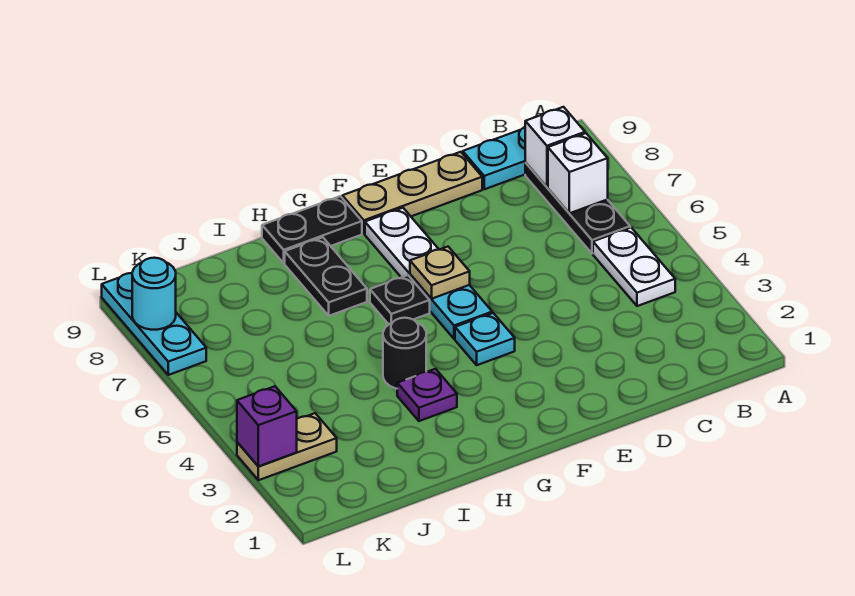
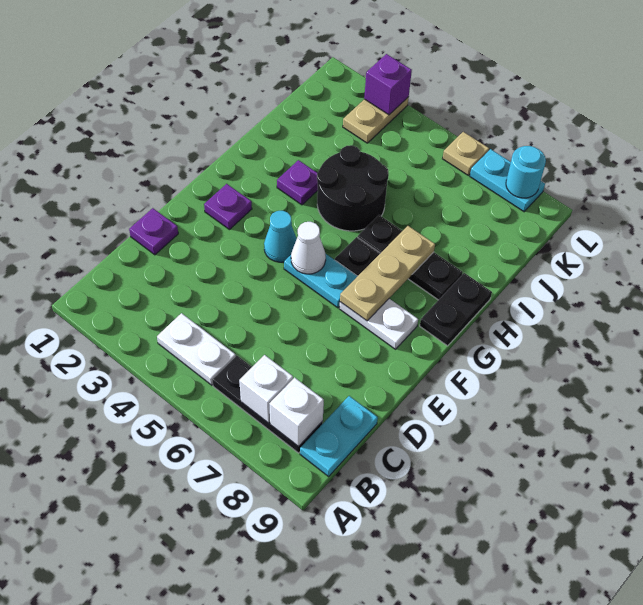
none -> purple plate D1 level 1
tan plate D9:F9 level 1 -> tan plate F7:H7 level 2
none -> purple plate F2 level 1
cyan plate F4 level 1 -> cyan cone F4 level 1
none -> white cone F5 level 2
tan plate F6 level 2 -> tan plate L6 level 1
black round brick H4 level 1 -> black round brick H4:I5 level 1
black plate H7:H8 level 1 -> black plate H6:H8 level 1
cyan plate L7:L9 level 1 -> cyan plate L7:L8 level 1

